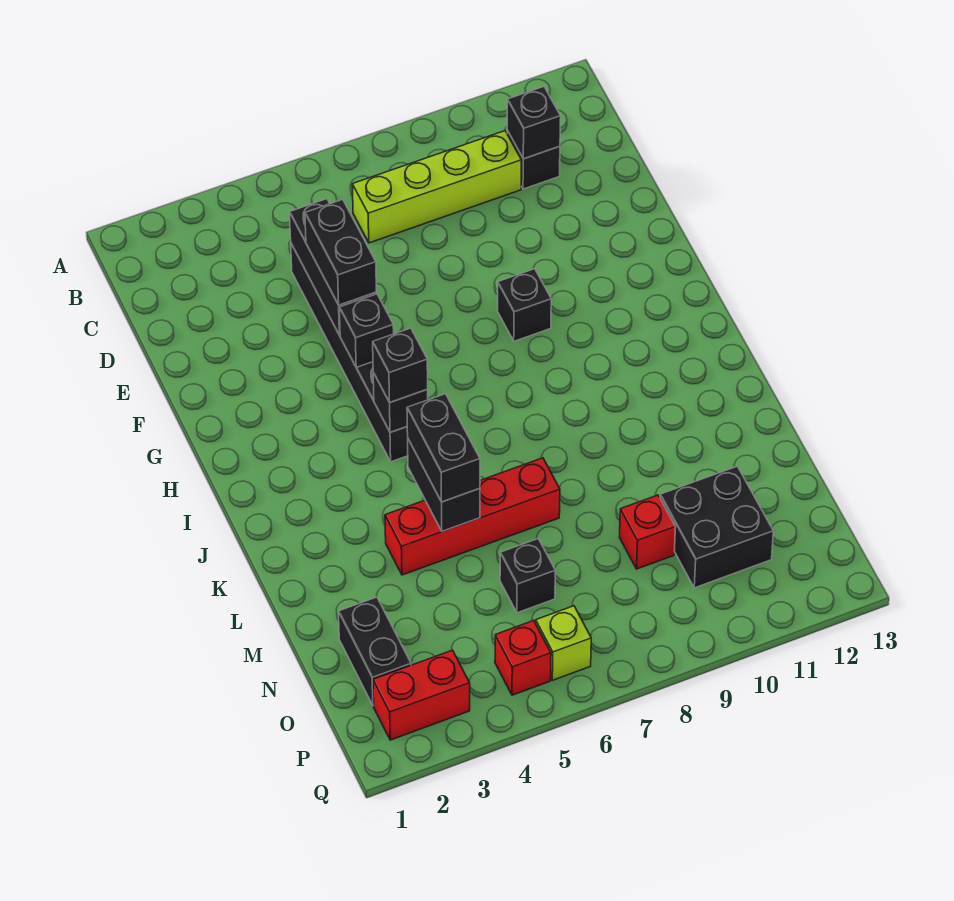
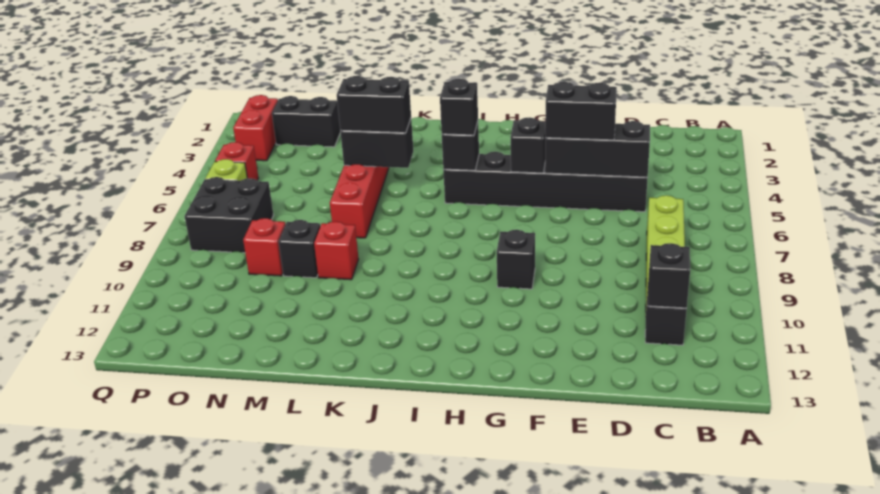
none -> red brick L9 level 1
black brick N6 level 1 -> black brick M9 level 1
black brick N10:O11 level 1 -> black brick O7:P8 level 1

